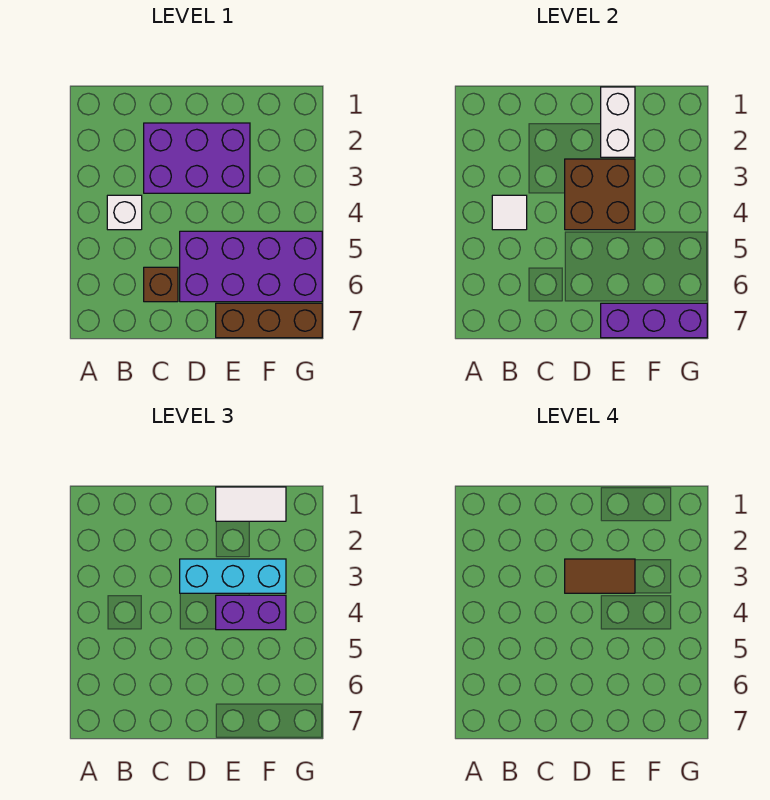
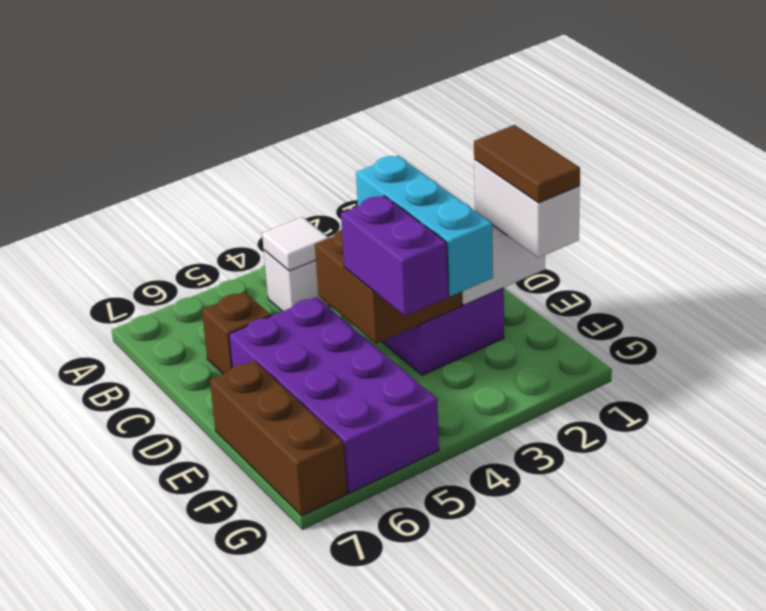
brown tile D3:E3 level 4 -> brown tile E1:F1 level 4
white tile E1:F1 level 3 -> white brick E1:F1 level 3
purple brick E7:G7 level 2 -> none

